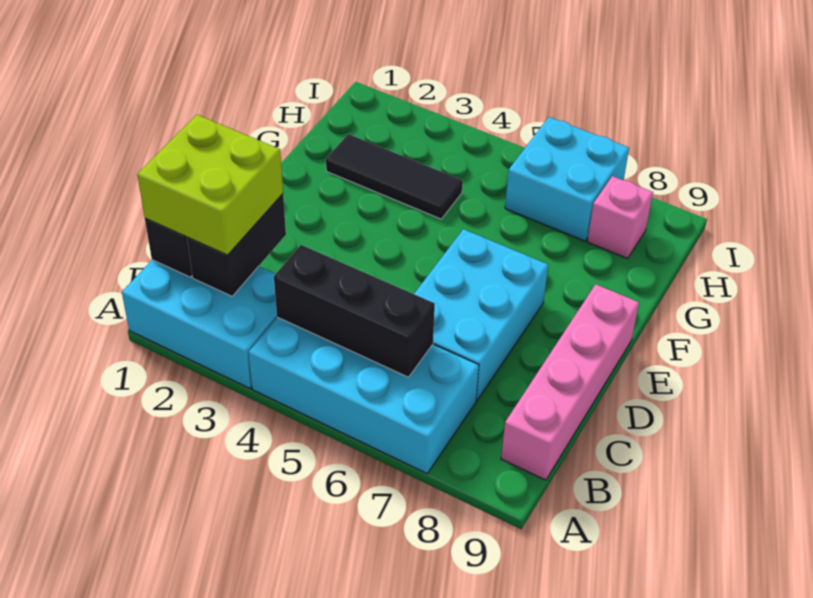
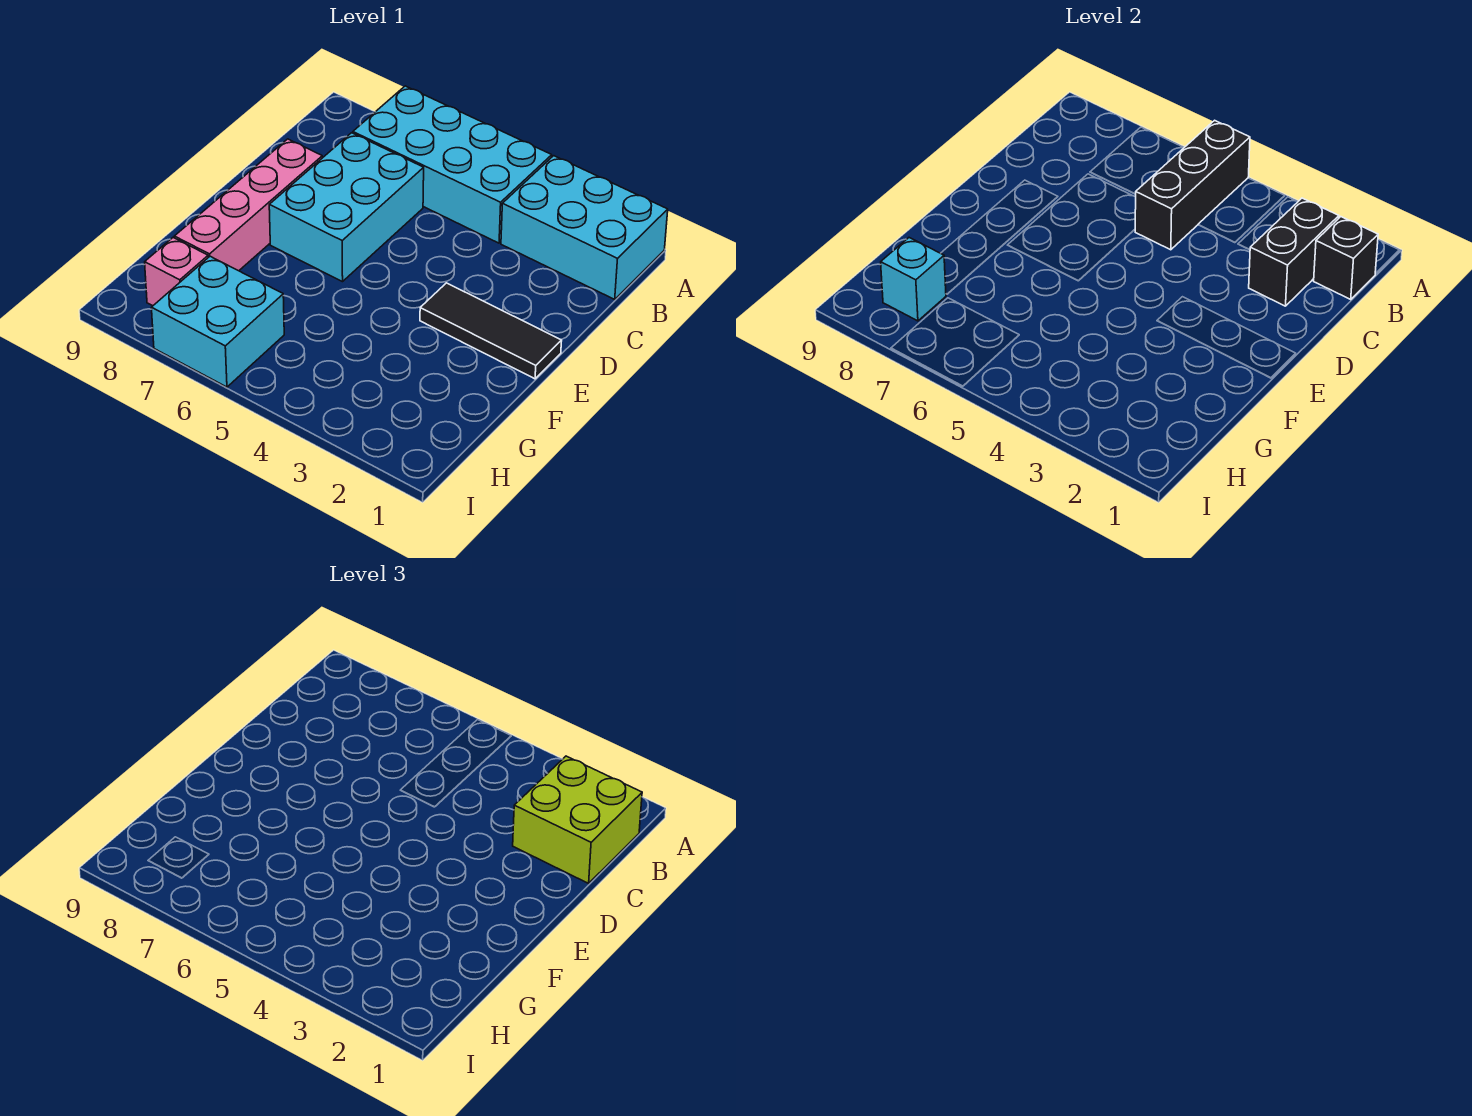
black brick B4:B6 level 2 -> black brick A5:C5 level 2
pink brick B9:E9 level 1 -> pink brick D8:G8 level 1
black tile G2:G4 level 1 -> black tile E1:E3 level 1
none -> cyan brick H8 level 2

